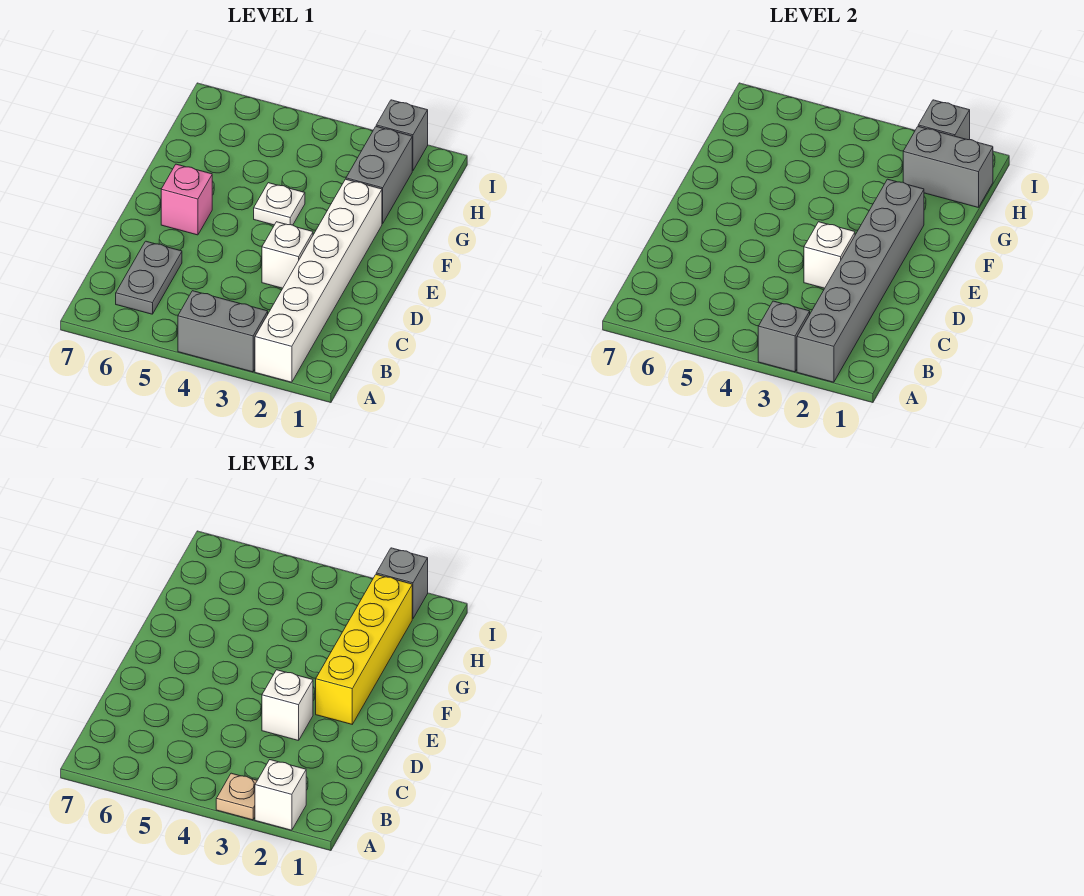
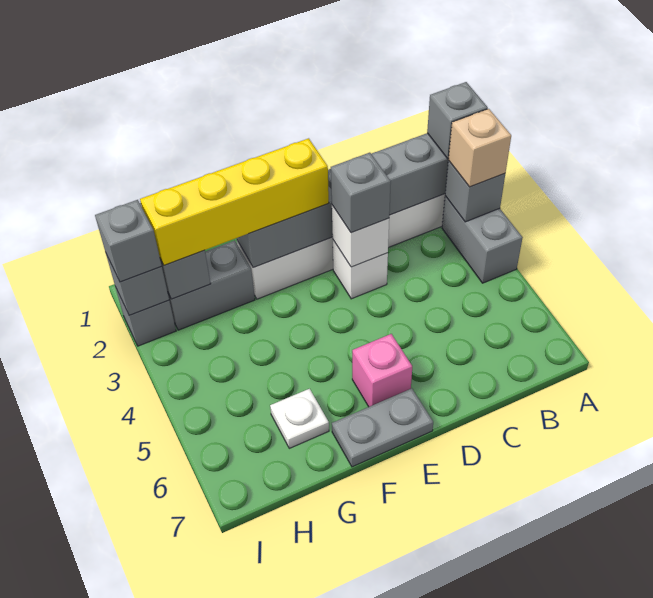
white brick A2 level 3 -> grey brick A2 level 3
tan plate A3 level 3 -> tan brick A3 level 3
grey plate B6:C6 level 1 -> grey plate E7:F7 level 1
white brick D3 level 3 -> grey brick D3 level 3
white plate F4 level 1 -> white plate G6 level 1

